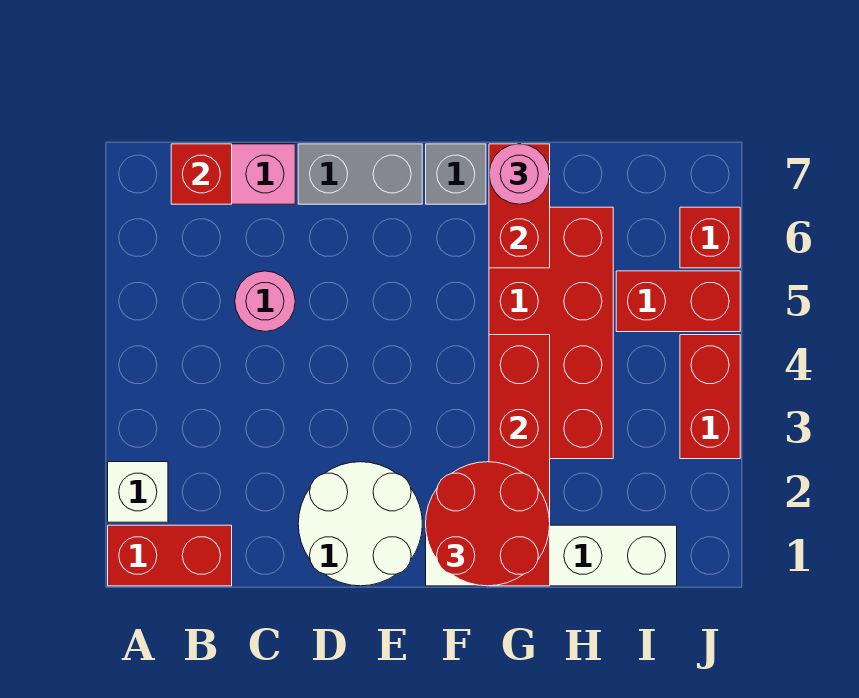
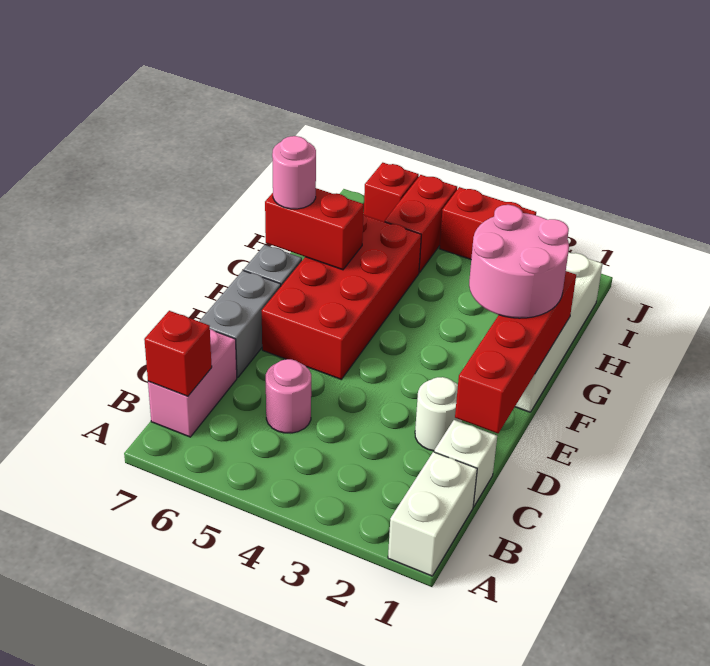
red brick A1:B1 level 1 -> white brick A1:B1 level 1
white brick A2 level 1 -> white brick C1 level 1
white round brick D1:E2 level 1 -> white round brick D2 level 1
red round brick F1:G2 level 3 -> pink round brick F1:G2 level 3
red brick G1:G4 level 2 -> red brick D1:G1 level 2
red brick G3:H6 level 1 -> red brick E5:H6 level 1

